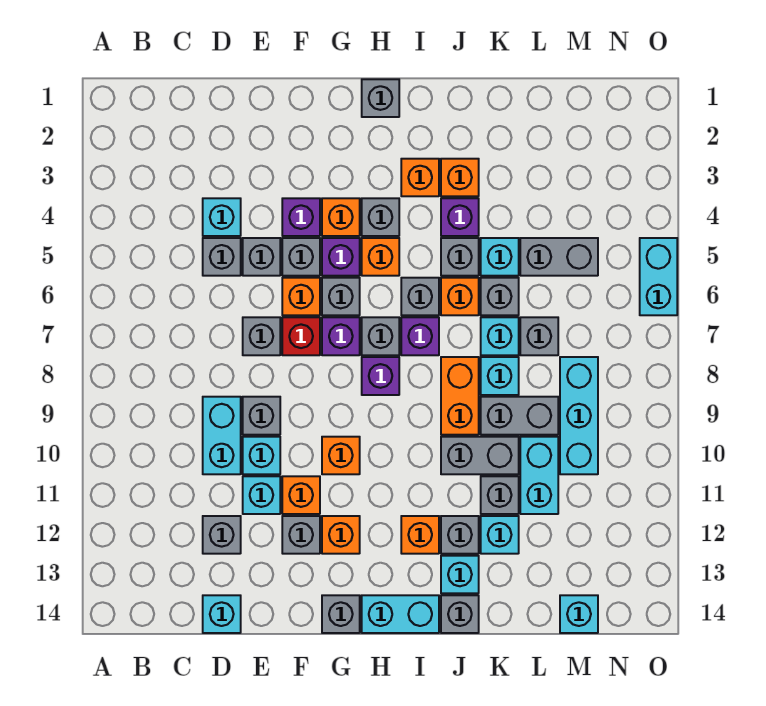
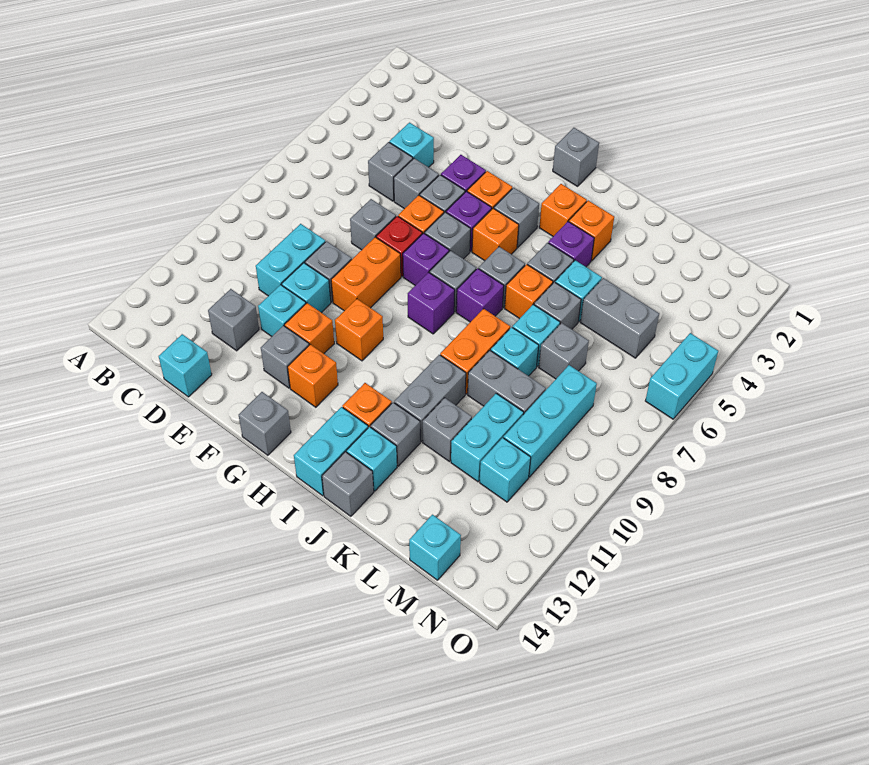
none -> orange brick F8:F9 level 1
cyan brick H14:I14 level 1 -> cyan brick I13:I14 level 1
grey brick J10:K10 level 1 -> grey brick J10:J11 level 1
cyan brick K12 level 1 -> cyan brick M11 level 1

